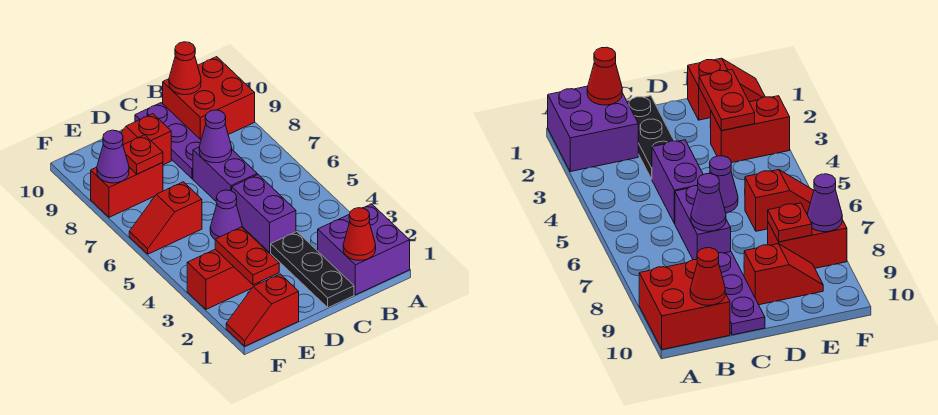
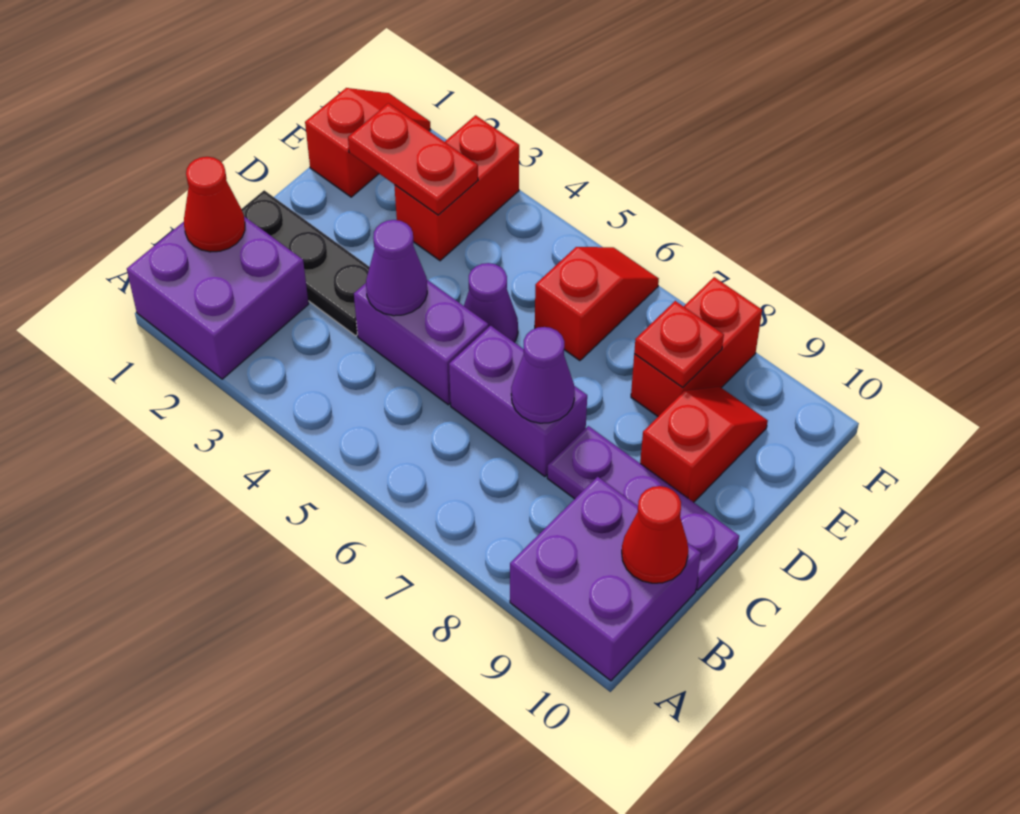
red brick A9:B10 level 1 -> purple brick A9:B10 level 1
purple cone F8 level 2 -> purple cone C4 level 2

